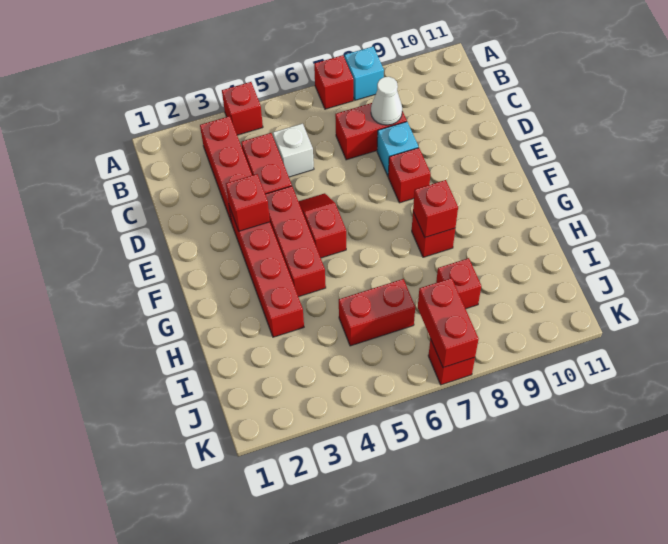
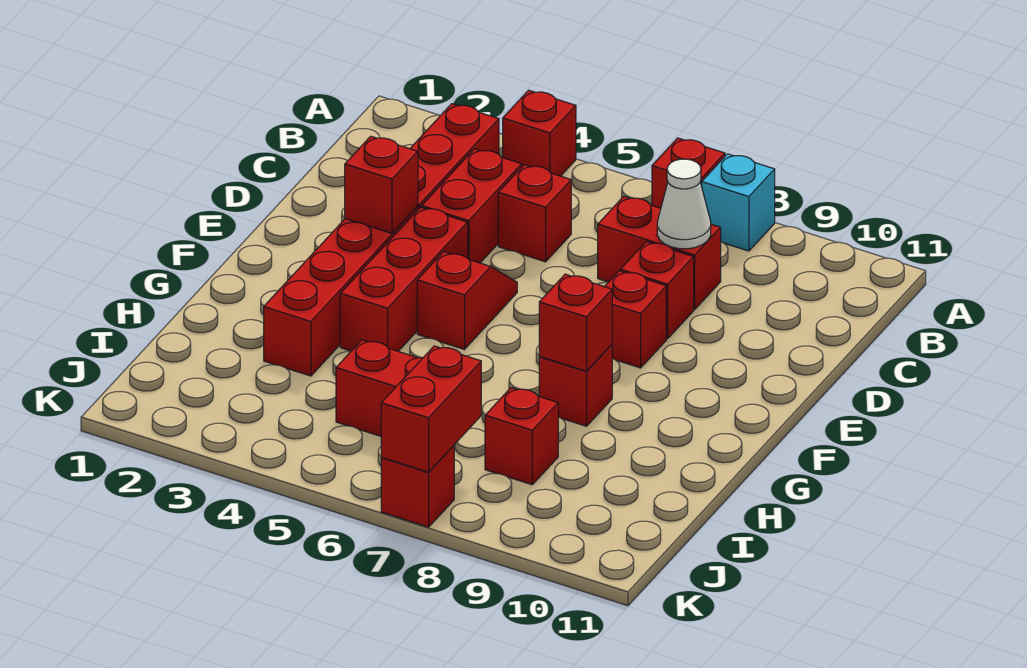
white brick C5 level 1 -> red brick C5 level 1
cyan brick D8 level 1 -> red brick D8 level 1

